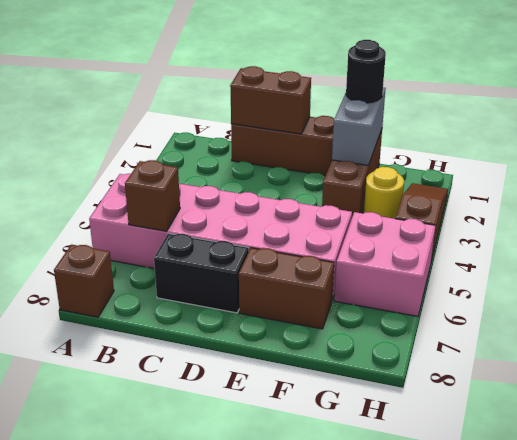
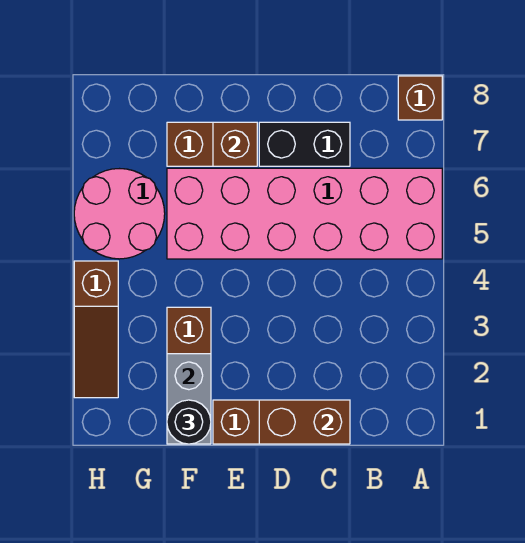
brown brick B6 level 2 -> brown brick E7 level 2
yellow round brick G3 level 1 -> none
pink brick G5:H6 level 1 -> pink round brick G5:H6 level 1

